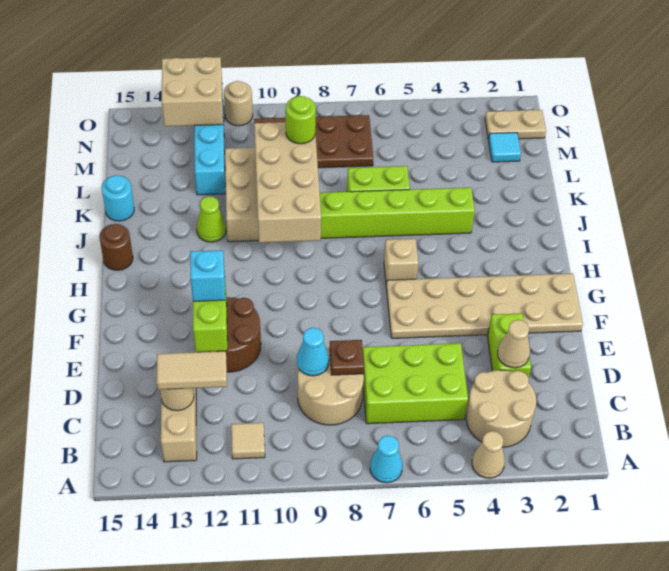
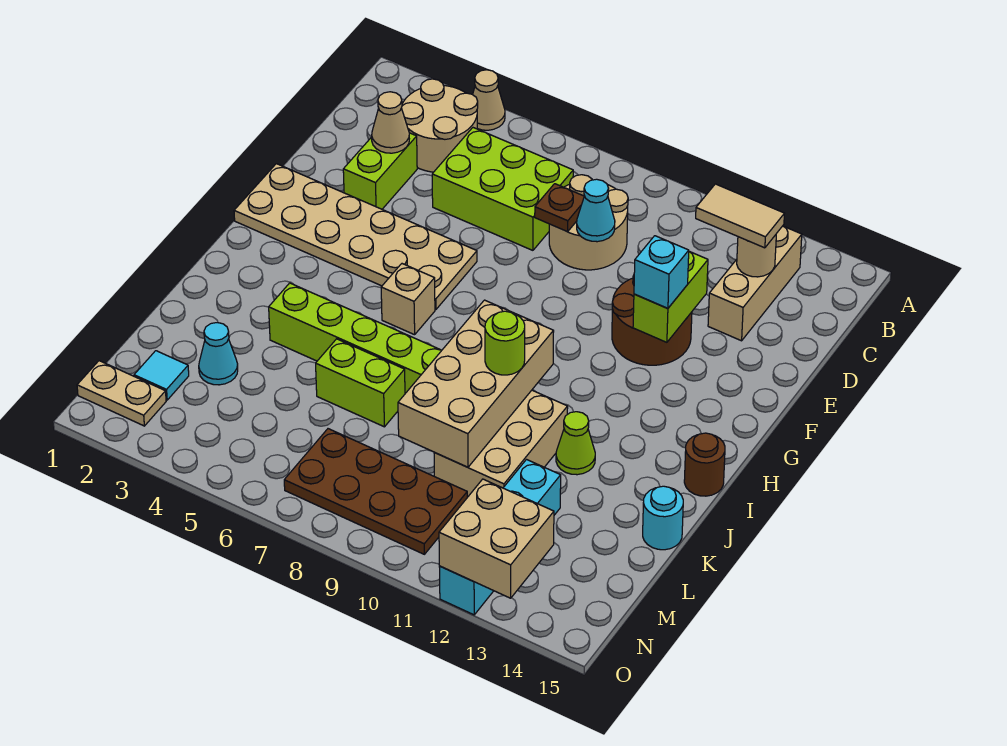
cyan cone A7 level 1 -> cyan cone L3 level 1
tan tile B11 level 1 -> none
lime round brick L9 level 3 -> lime round brick J10 level 3
tan round brick O11 level 1 -> none

